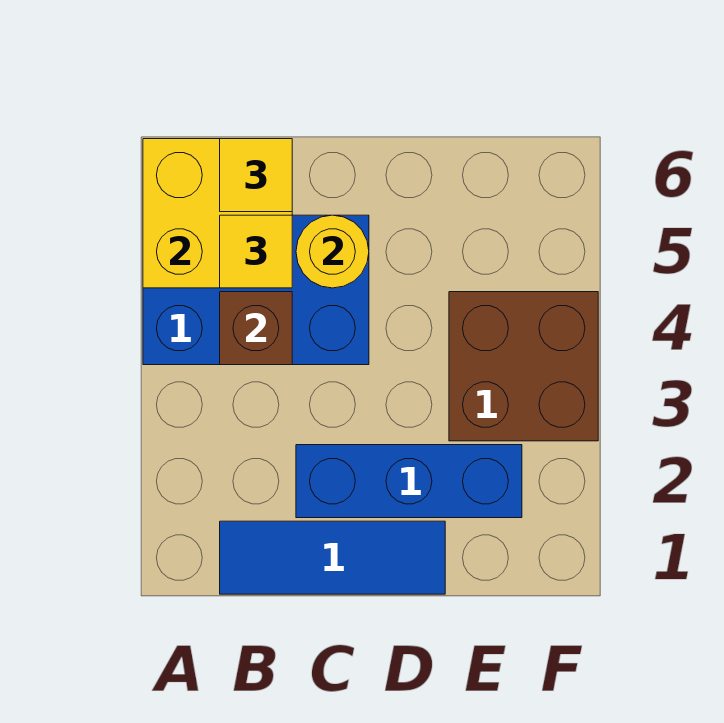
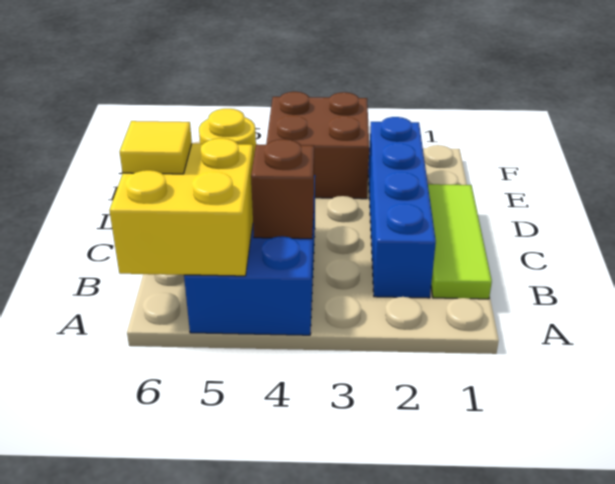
blue tile B1:D1 level 1 -> lime tile B1:D1 level 1
yellow tile B5 level 3 -> none
blue brick C2:E2 level 1 -> blue brick B2:E2 level 1

